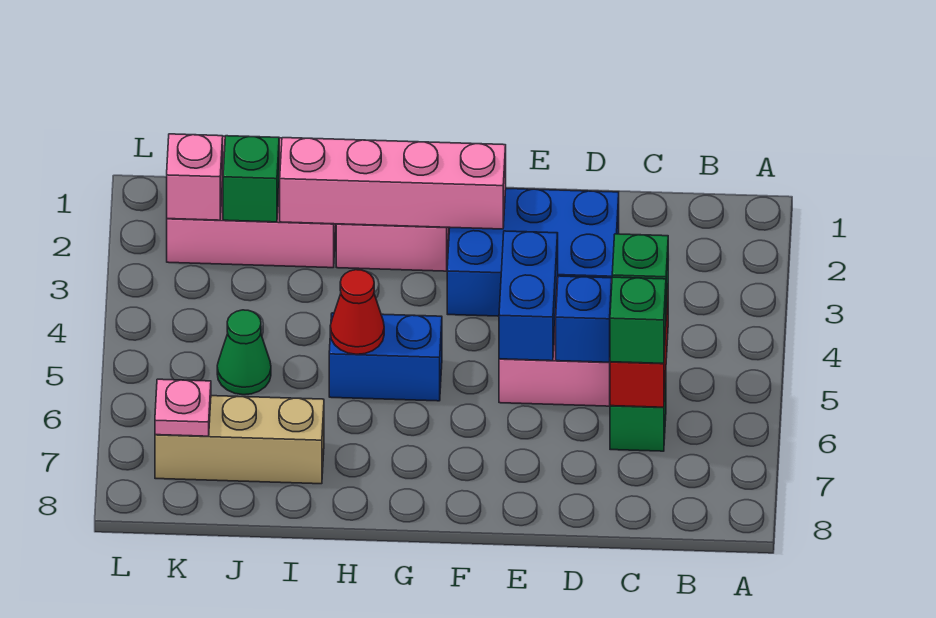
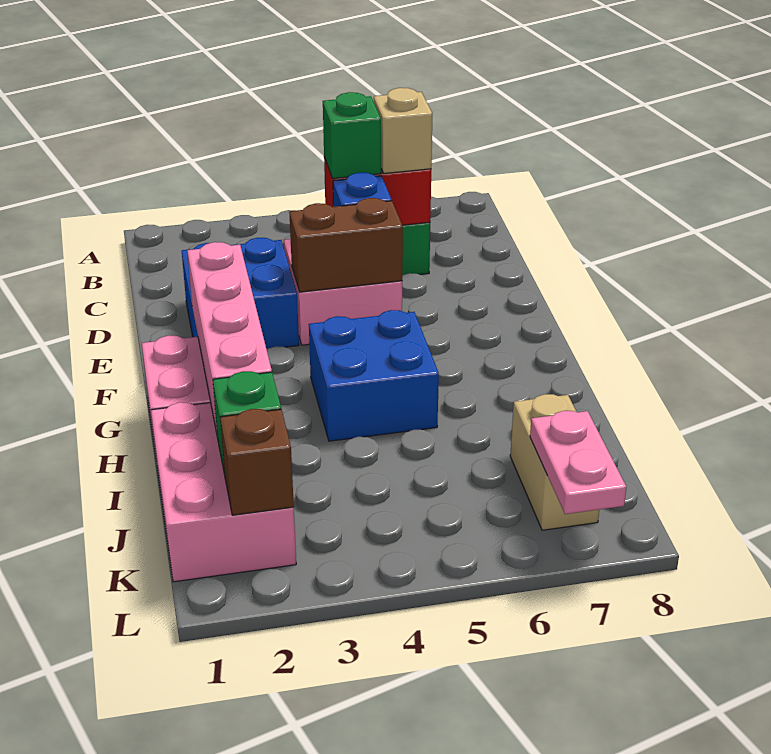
green brick C6 level 3 -> tan brick C6 level 3
blue brick D2:F3 level 1 -> blue brick D2:E3 level 1
blue brick E4:E5 level 2 -> brown brick E4:E5 level 2
blue brick G5:H5 level 1 -> blue brick G4:H5 level 1
red cone H5 level 2 -> none
tan brick I7:K7 level 1 -> tan brick J7:K7 level 1
green cone J5 level 1 -> none
pink brick K2 level 2 -> brown brick K2 level 2
pink plate K7 level 2 -> pink plate K7:L7 level 2

